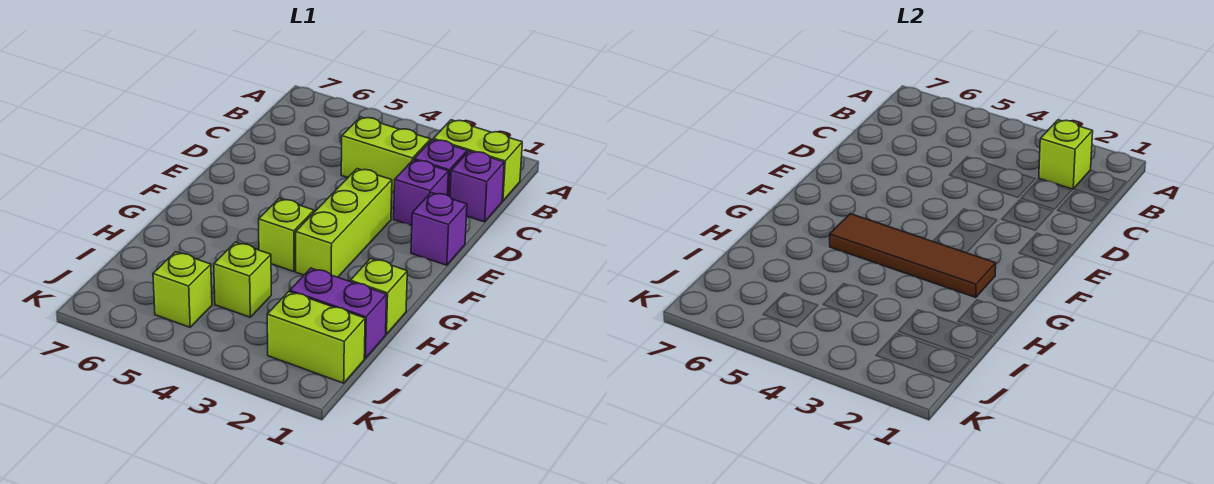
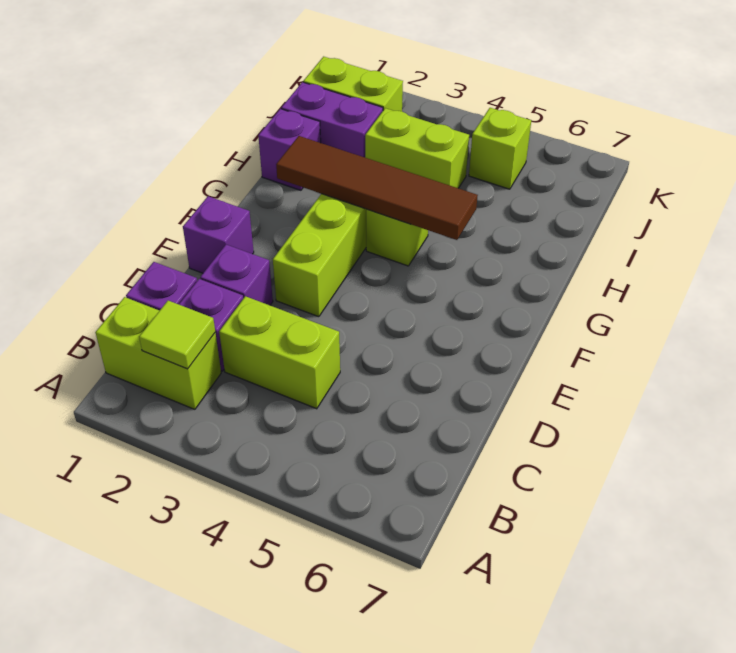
lime brick B2 level 2 -> lime tile B2 level 2
lime brick H1 level 1 -> purple brick H1 level 1
lime brick I4 level 1 -> lime brick I3:I4 level 1

